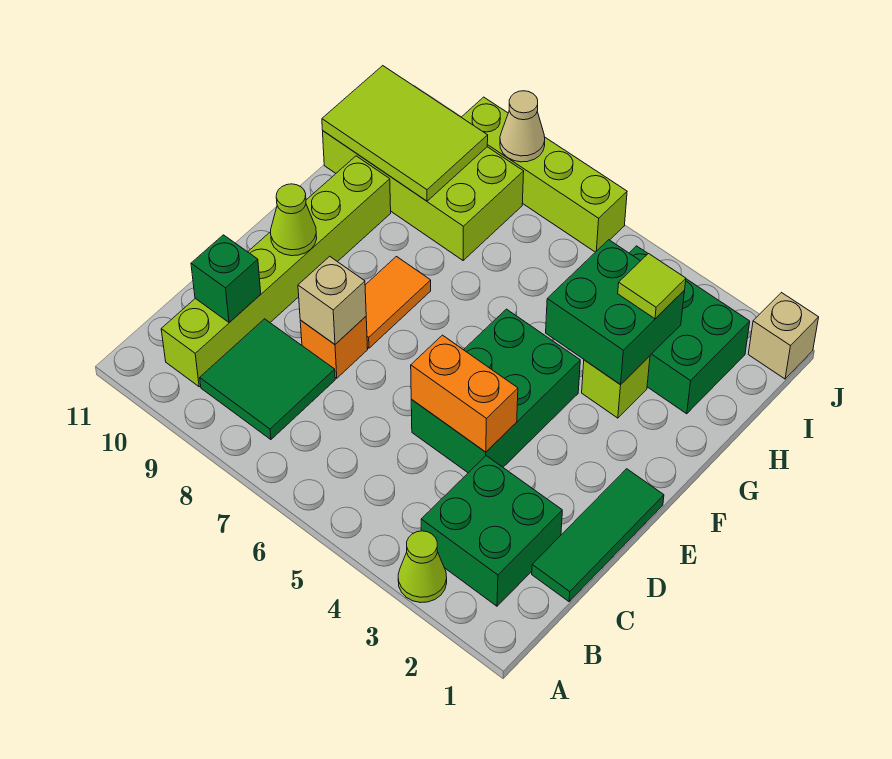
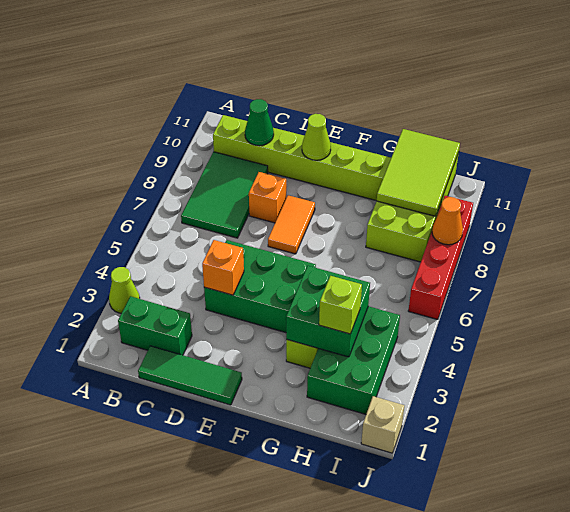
green brick B2:C3 level 1 -> green brick B2:C2 level 1
green tile B8:C9 level 1 -> green tile B7:C9 level 1
green brick C10 level 2 -> green cone C10 level 2
orange brick D4:D5 level 2 -> orange brick D4 level 2
tan brick D8 level 2 -> none
orange tile E8:F8 level 1 -> orange tile E7:E8 level 1
lime tile H3 level 3 -> lime brick H3 level 3
lime brick J6:J9 level 1 -> red brick J6:J9 level 1
tan cone J8 level 2 -> orange cone J8 level 2

